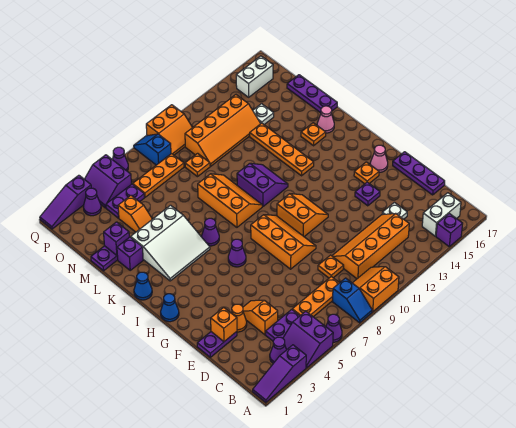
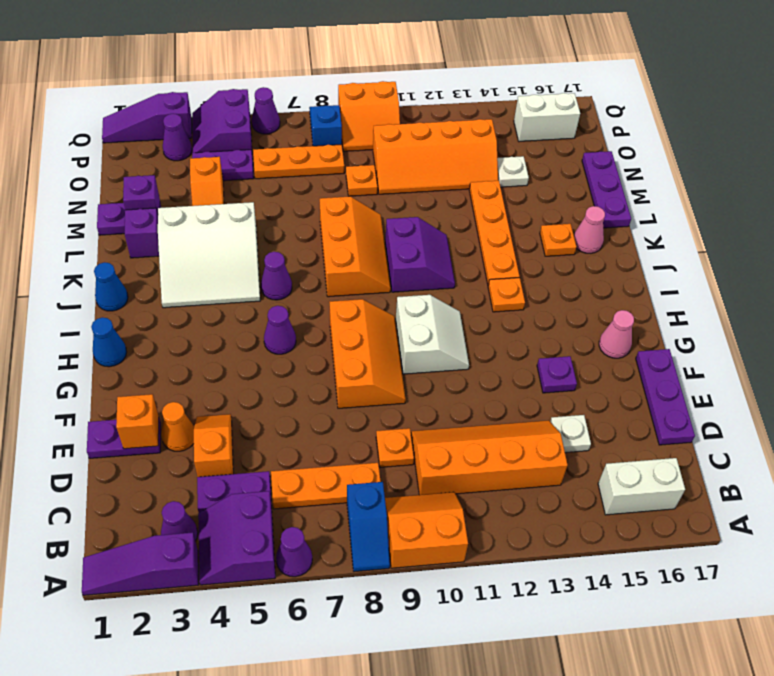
purple brick A15 level 1 -> none
orange slope G10:H11 level 1 top 10 -> white slope G10:H11 level 1 top 10
orange plate G15 level 1 -> orange plate I13 level 1

